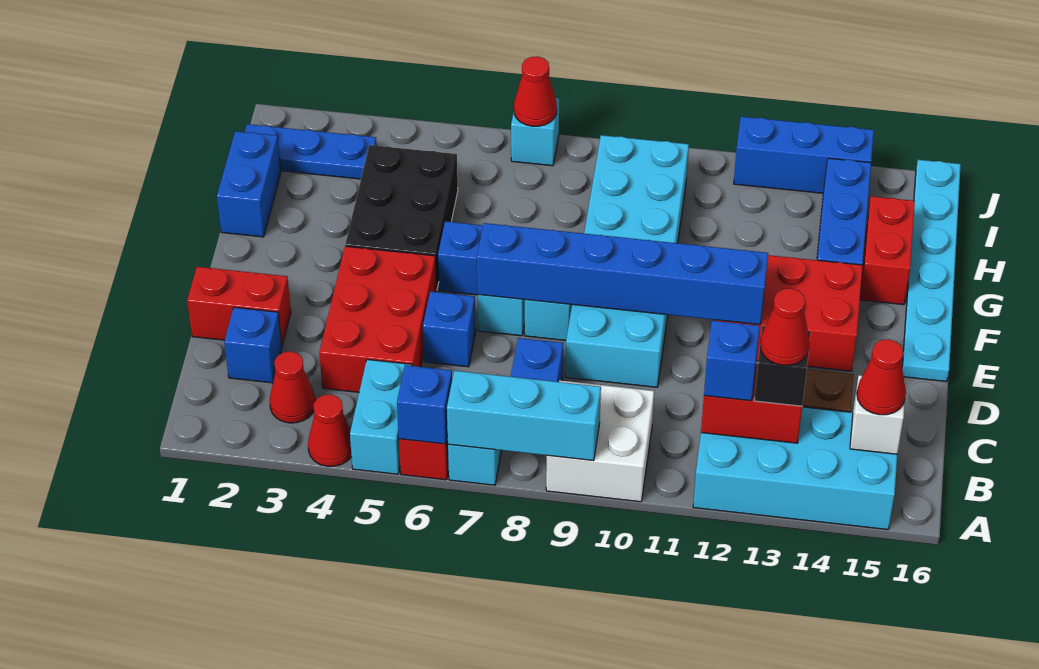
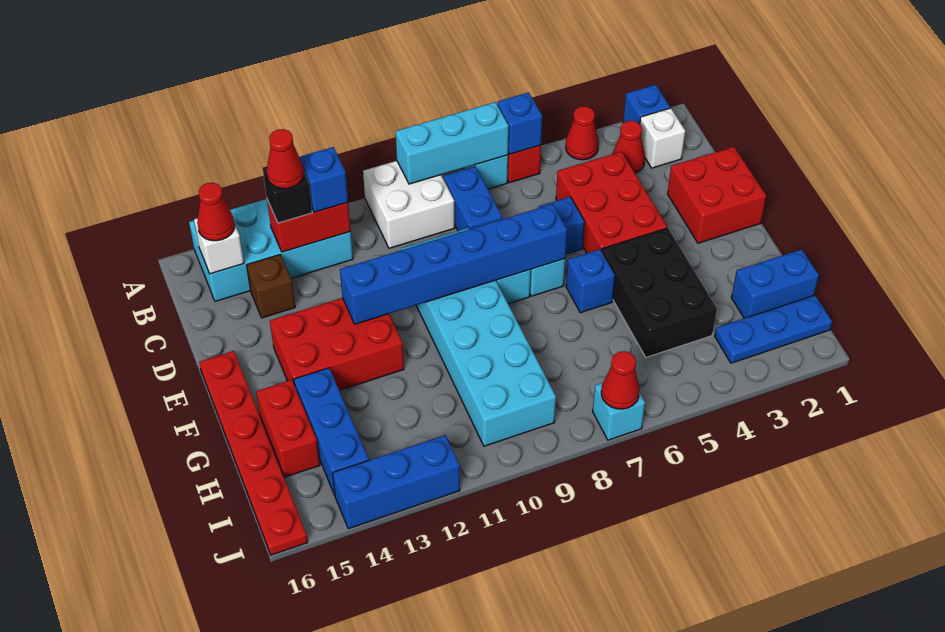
cyan brick A5:B5 level 1 -> none
none -> white brick B2 level 1
blue brick C2 level 1 -> blue brick A2 level 1
red brick D1:D2 level 1 -> red brick D1:E2 level 1
cyan plate E16:J16 level 1 -> red plate E16:J16 level 1
blue brick G1:H1 level 1 -> blue brick H1:H2 level 1

